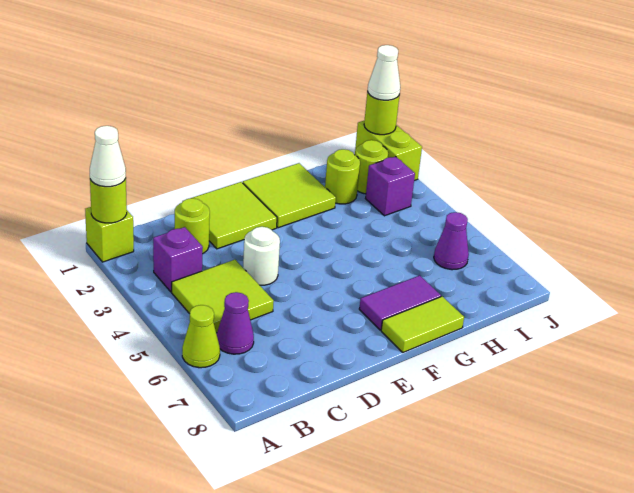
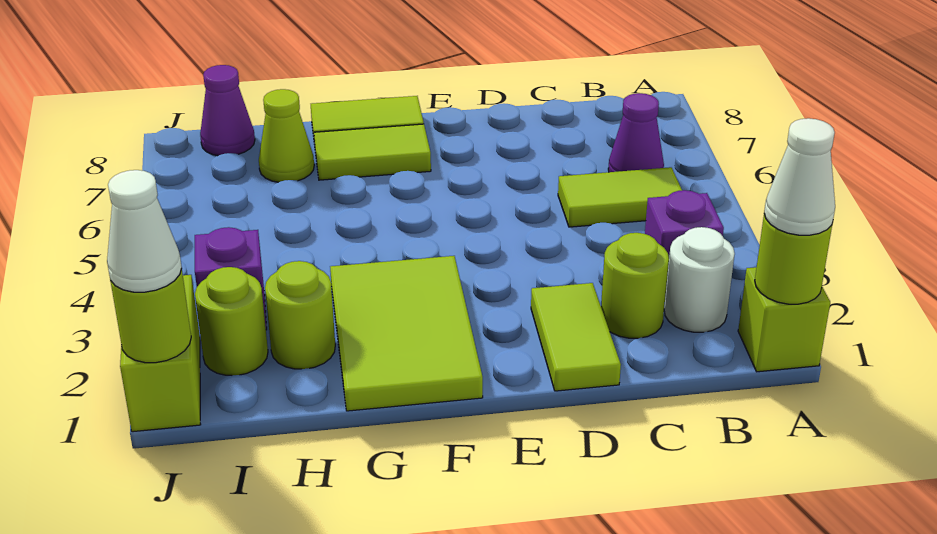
lime cone A6 level 1 -> lime cone H7 level 1
lime tile B4:C5 level 1 -> lime tile B5:C5 level 1
lime tile D1:E2 level 1 -> lime tile D1:D2 level 1
white round brick D4 level 1 -> white round brick B2 level 1
lime tile F1:G2 level 1 -> lime tile F1:G3 level 1
purple tile F7:G7 level 1 -> lime tile F7:G7 level 1
purple cone I6 level 1 -> purple cone I8 level 1

